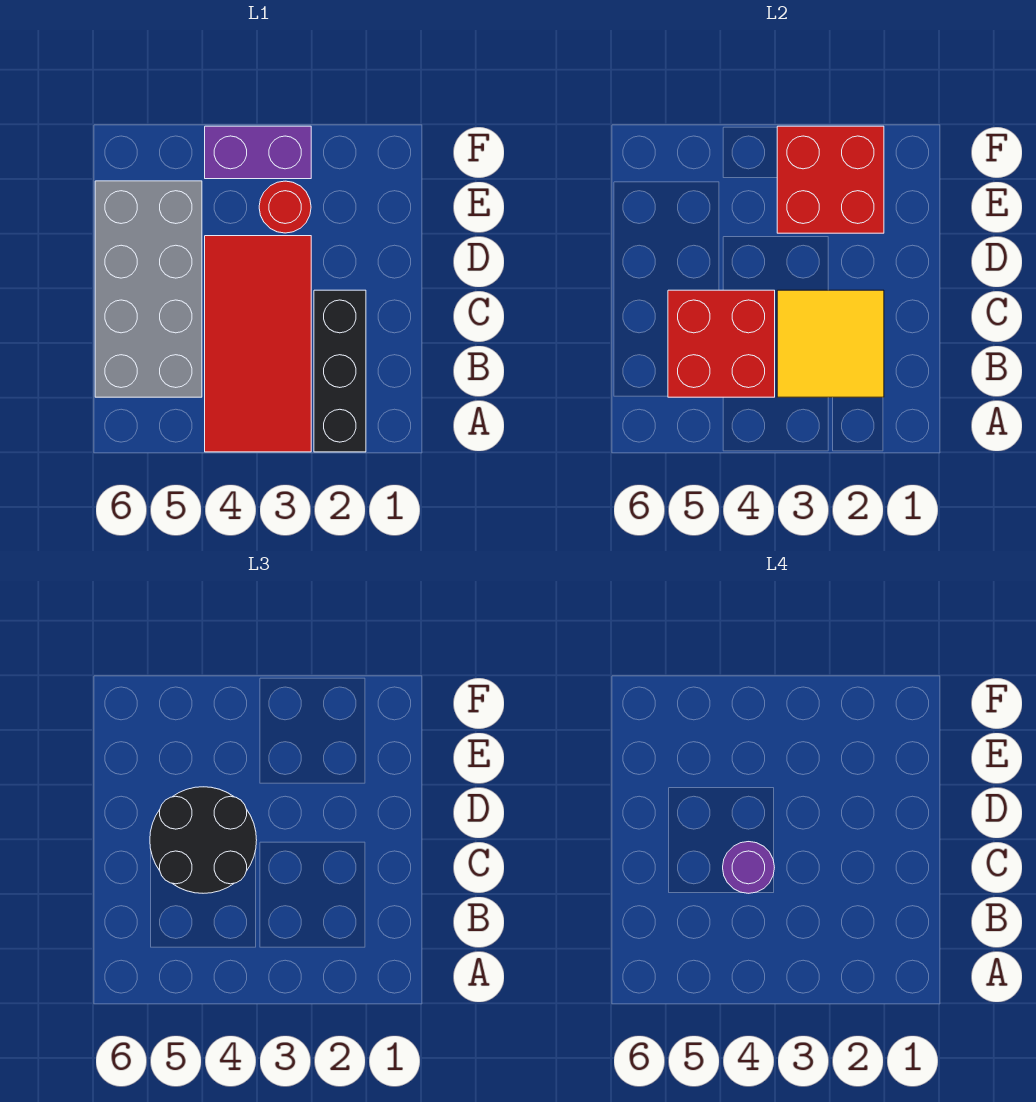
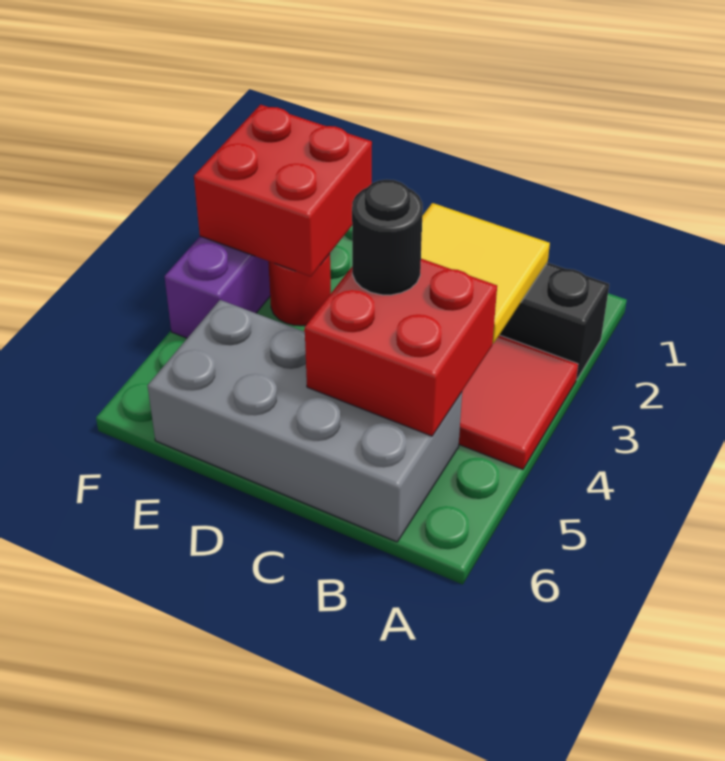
black round brick C4:D5 level 3 -> black round brick C4 level 3
purple round brick C4 level 4 -> none

